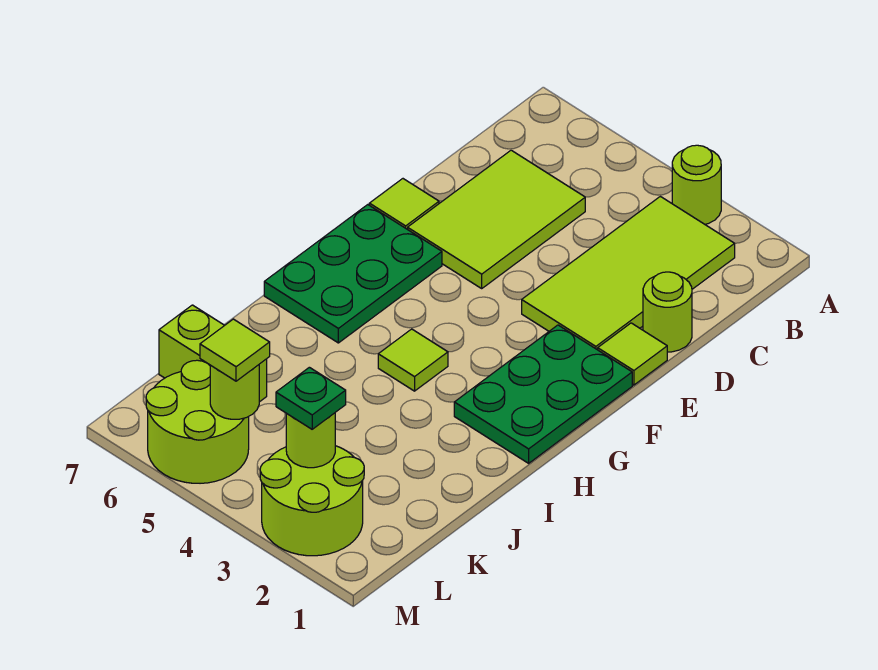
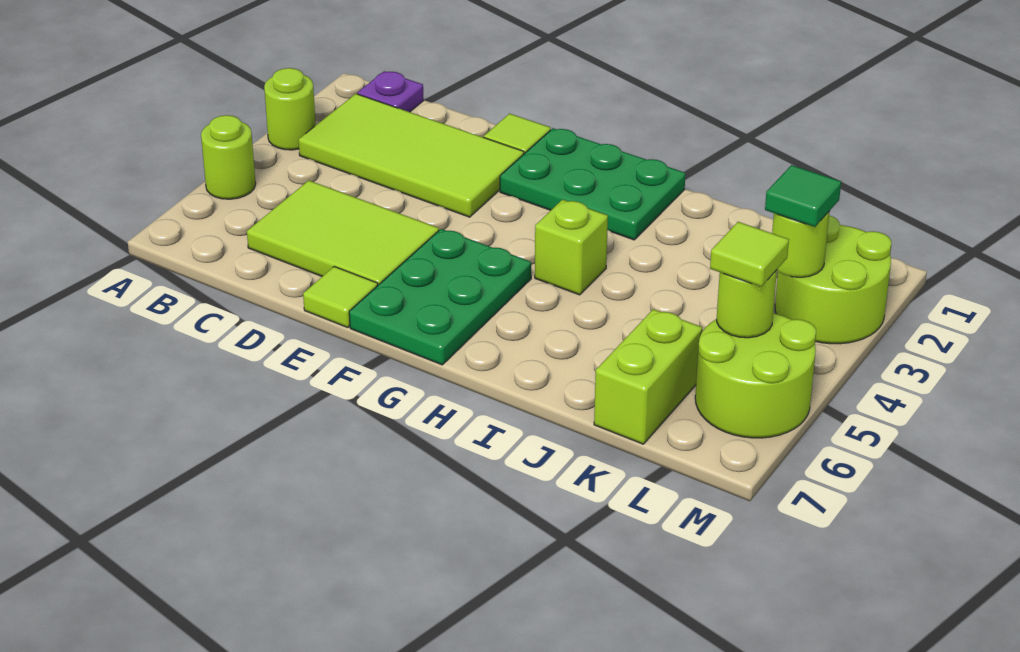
none -> purple plate B1 level 1
lime round brick D1 level 1 -> lime round brick A5 level 1
green plate F6:H7 level 1 -> green plate F5:G7 level 1
lime tile H4 level 1 -> lime brick H4 level 1
green plate L3 level 3 -> green tile L3 level 3

